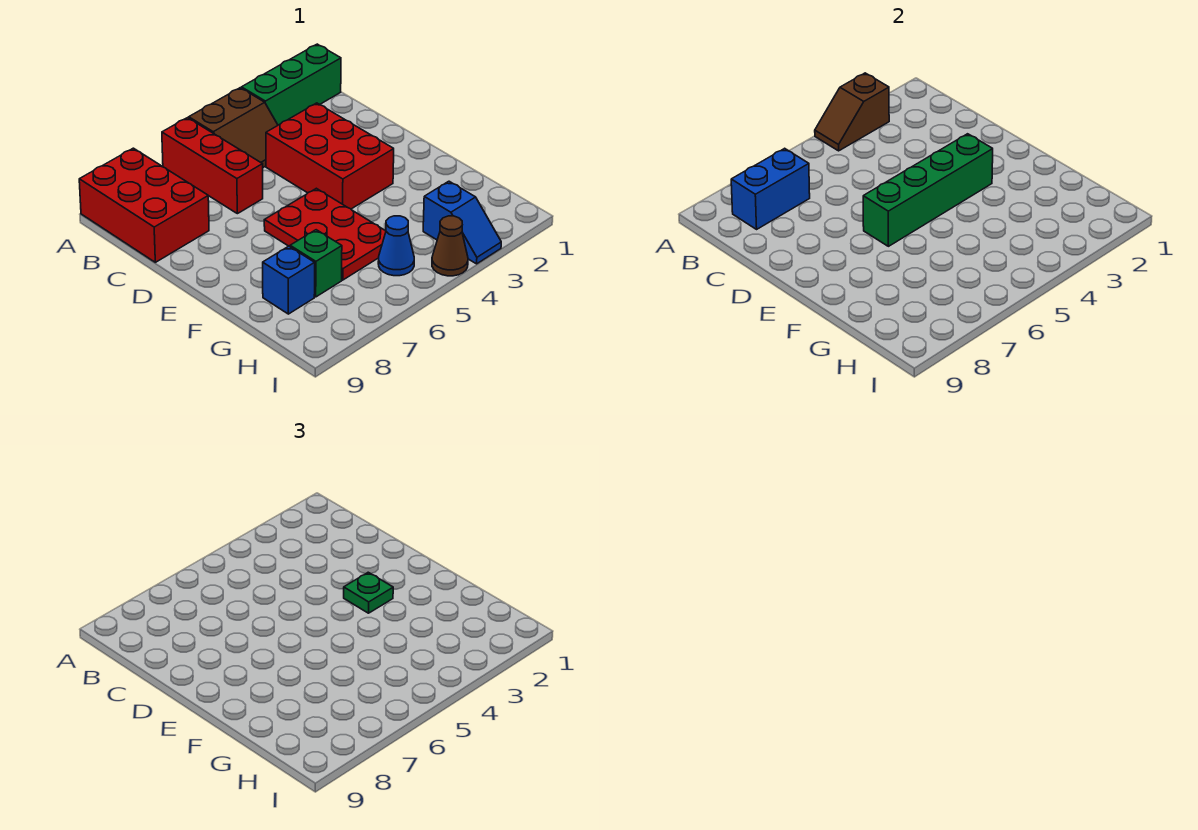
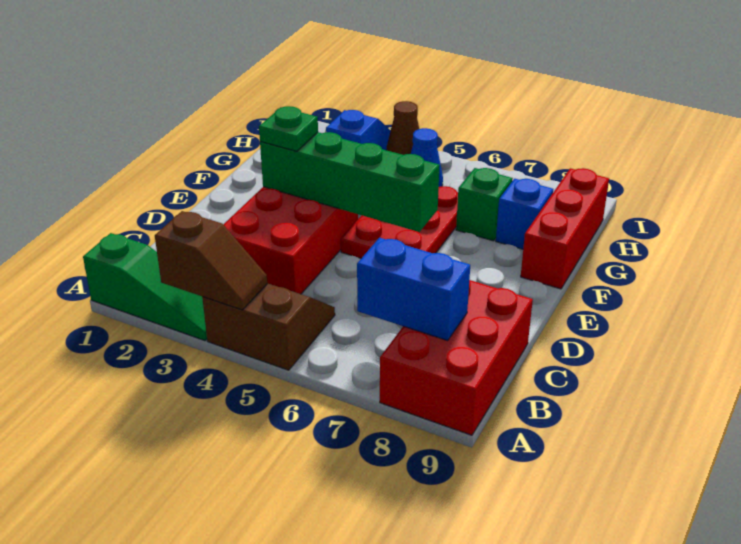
green brick A1:A3 level 1 -> green slope A1:A3 level 1 top 1
red brick A6:C6 level 1 -> red brick F9:H9 level 1

